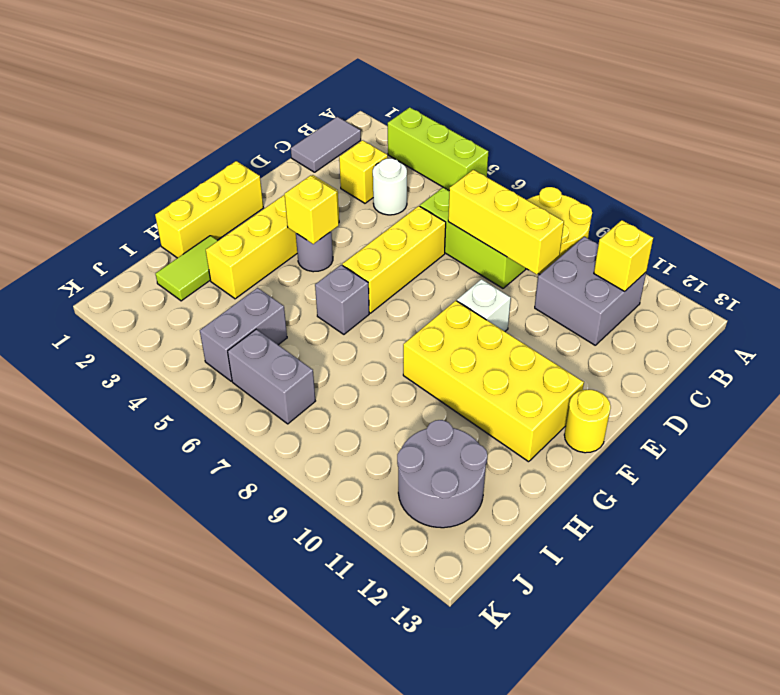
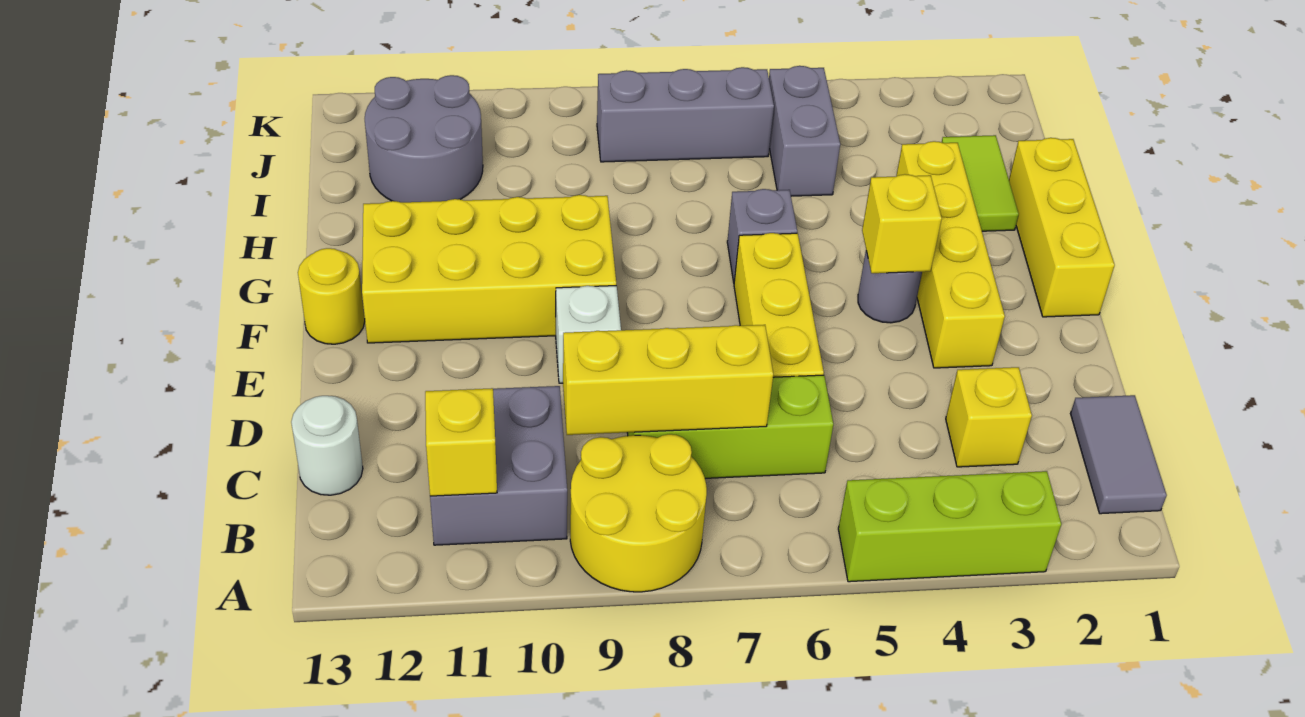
white round brick C4 level 1 -> white round brick C13 level 1
grey brick J6:J7 level 1 -> grey brick J6:J8 level 1

